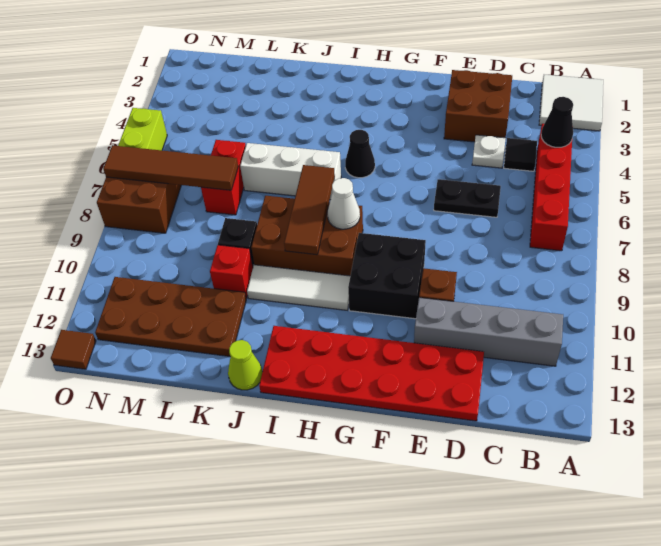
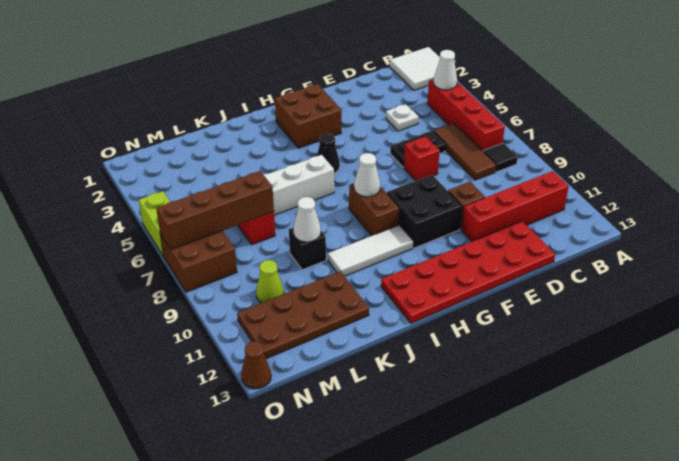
black cone B4 level 2 -> white cone B4 level 2
grey brick B11:E11 level 1 -> red brick B11:E11 level 1
black tile C4 level 1 -> black tile B8 level 1
brown brick D2:E3 level 1 -> brown brick G2:H3 level 1
brown brick H8:J9 level 1 -> brown brick H8:H9 level 1
brown tile I7:I9 level 2 -> brown tile C6:C8 level 1
lime cone J13 level 1 -> lime cone M10 level 1
none -> white cone K9 level 2
red brick K10 level 1 -> red brick E7 level 1
brown tile L7:O7 level 2 -> brown brick L7:O7 level 2
brown tile O13 level 1 -> brown cone O13 level 1

